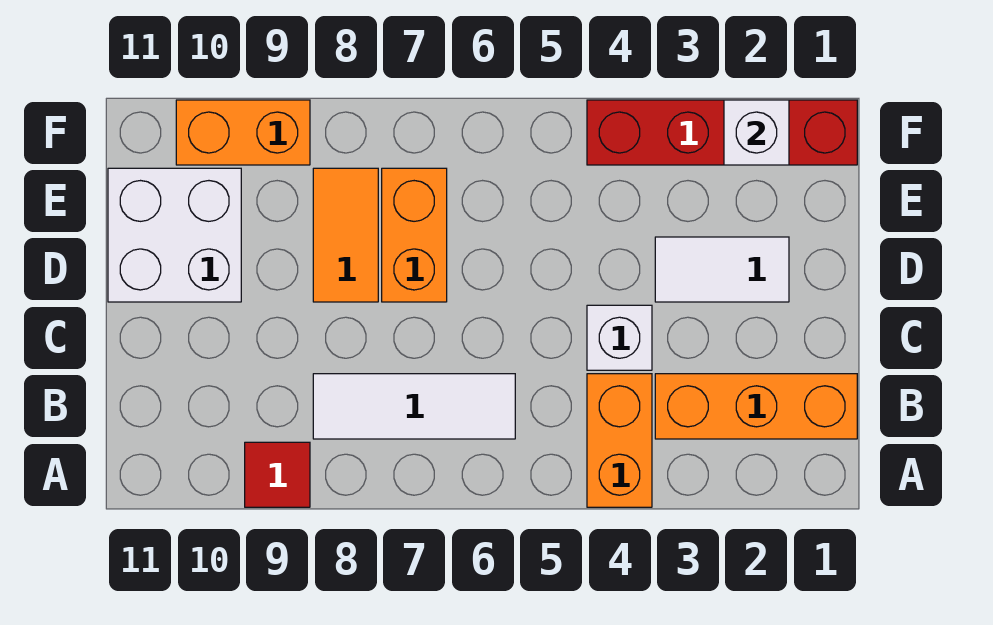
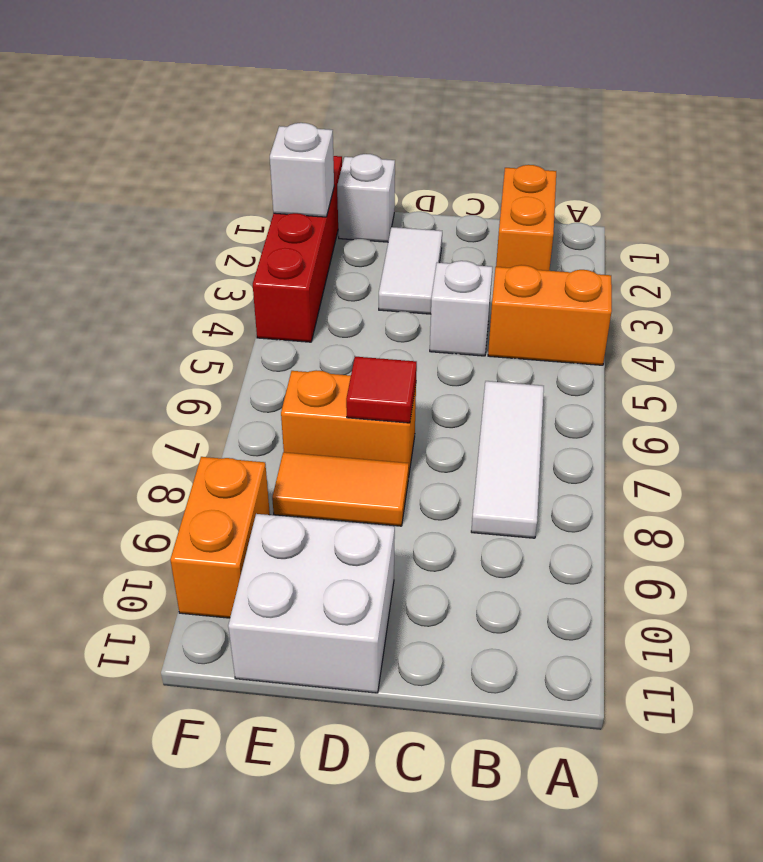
red tile A9 level 1 -> red tile D7 level 2
orange brick B1:B3 level 1 -> orange brick B1:B2 level 1
none -> white brick E1 level 1

